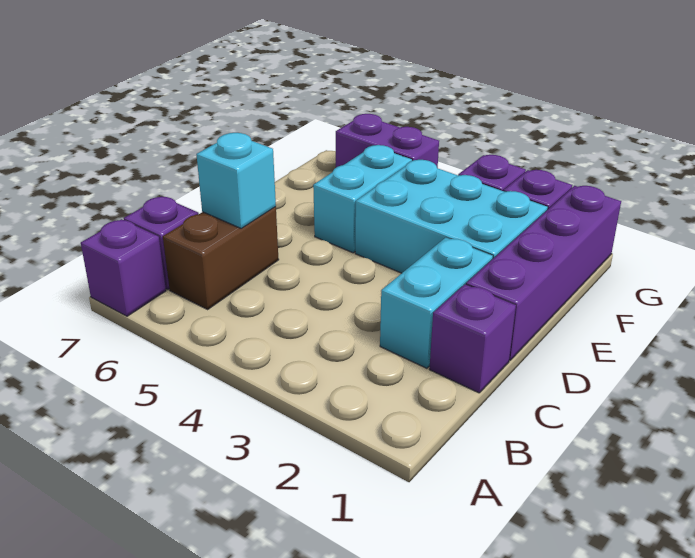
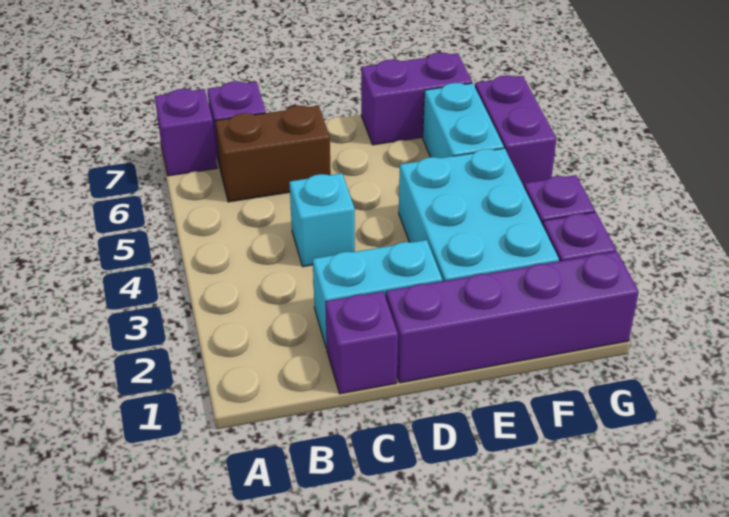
cyan brick C6 level 2 -> cyan brick C4 level 1
cyan brick E5:F5 level 1 -> cyan brick F5:F6 level 1
none -> purple brick E7:F7 level 1

